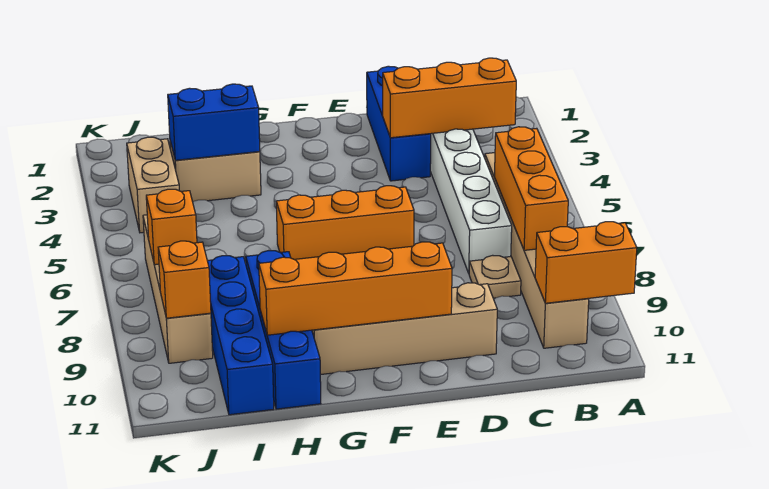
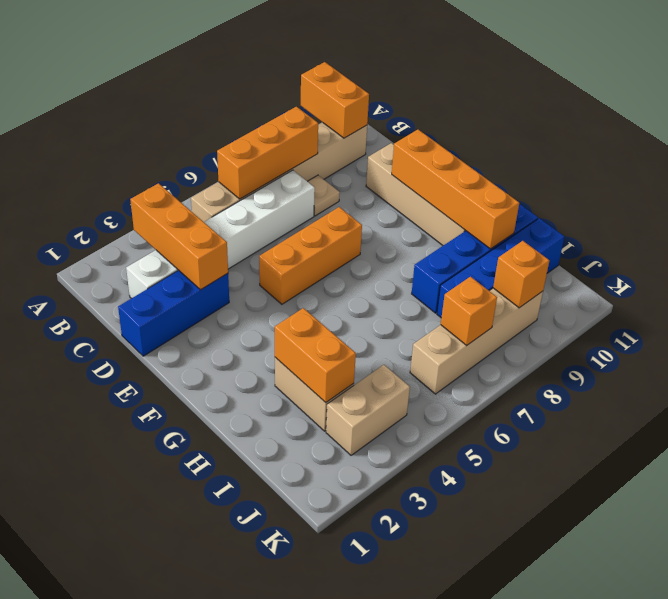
orange brick E6:G6 level 1 -> orange brick E5:E7 level 1
blue brick H3:I3 level 2 -> orange brick H3:I3 level 2

